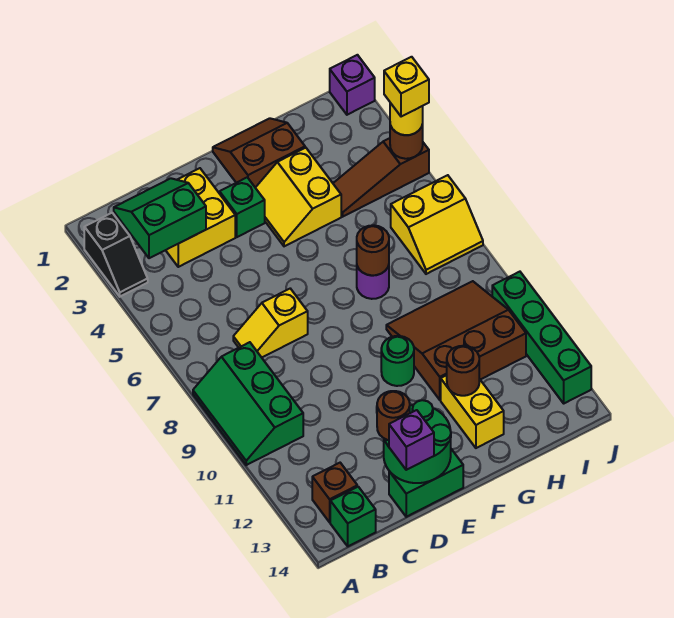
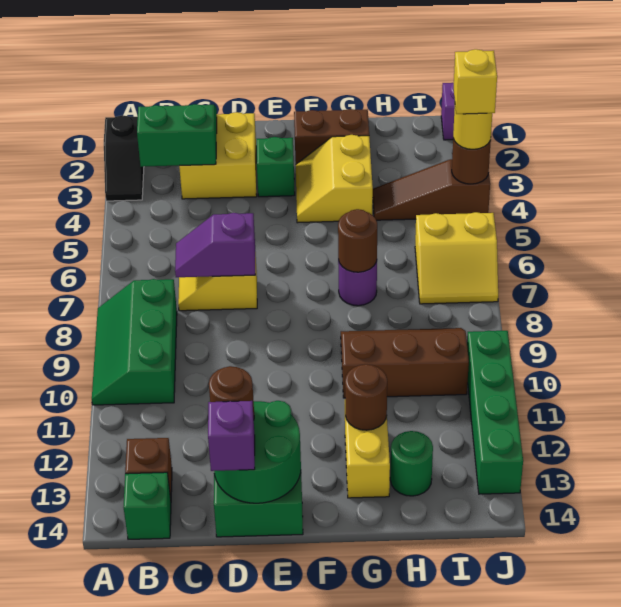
none -> purple slope C7:D7 level 2 top D
green round brick F10 level 1 -> green round brick H13 level 1
brown slope G9:I11 level 1 top 11 -> brown slope G9:I10 level 1 top 10

